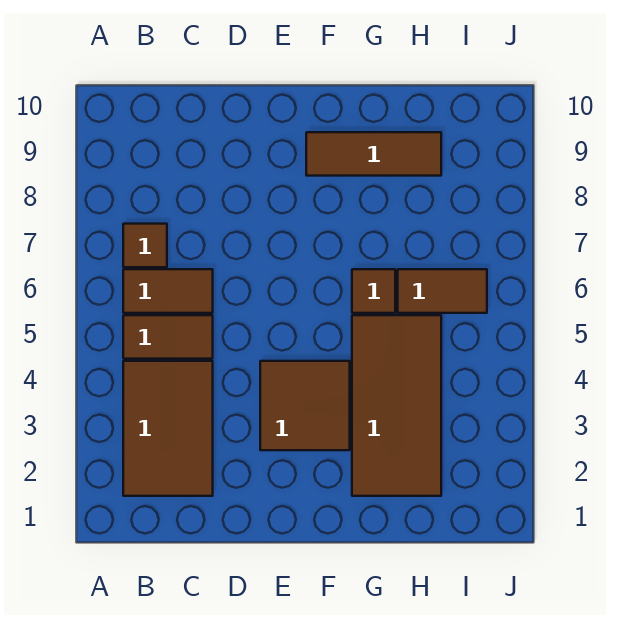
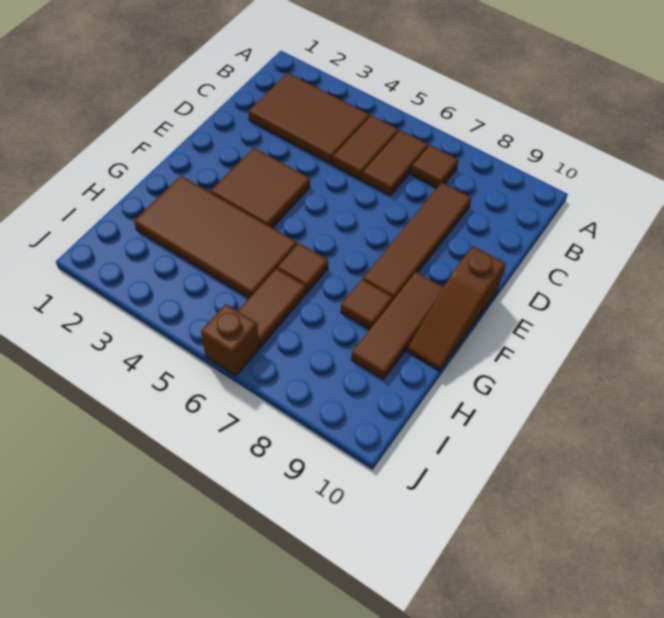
none -> brown tile C8:F8 level 1
none -> brown slope E10:G10 level 1 top E
none -> brown tile G8 level 1
none -> brown brick J6 level 1

